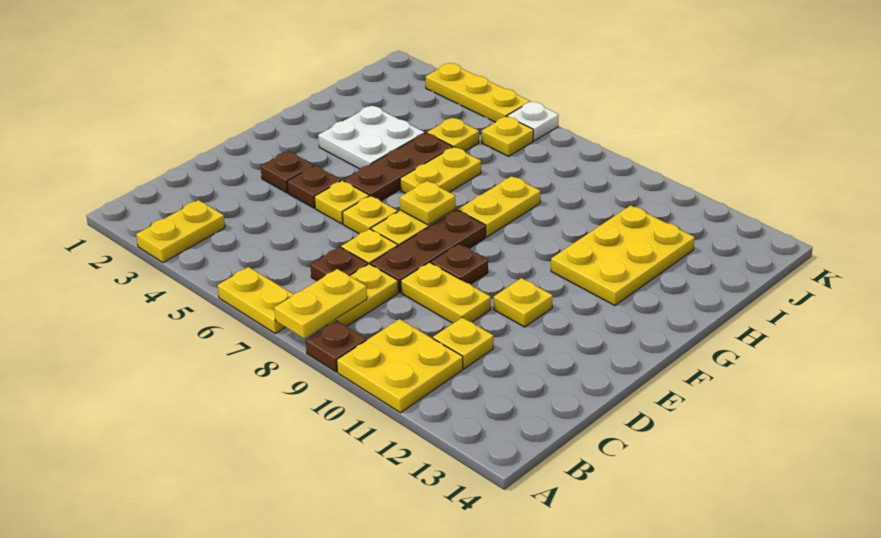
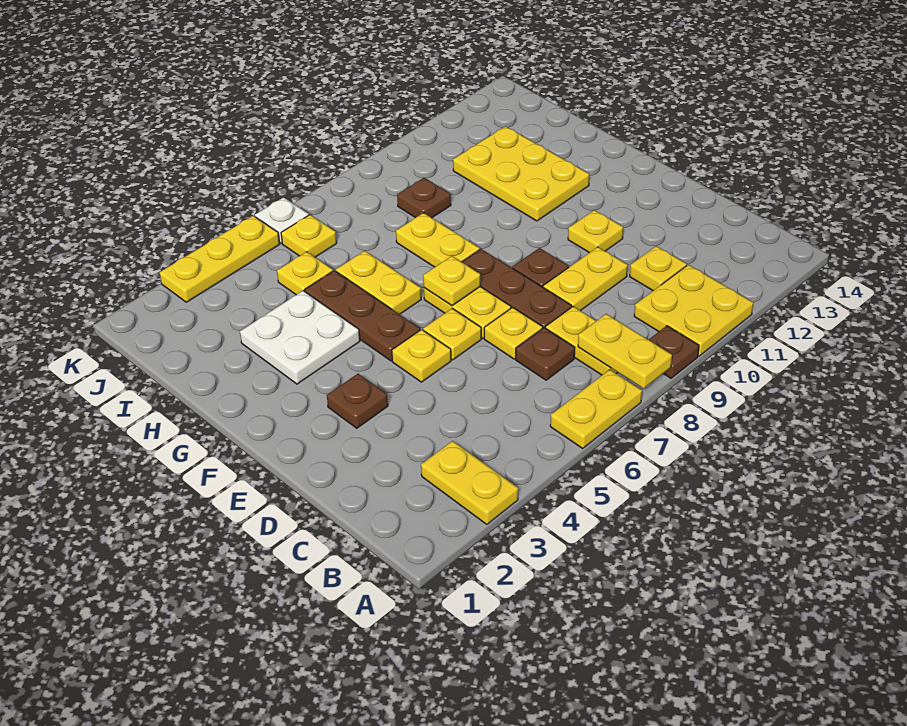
brown plate E4 level 1 -> brown plate I9 level 1

